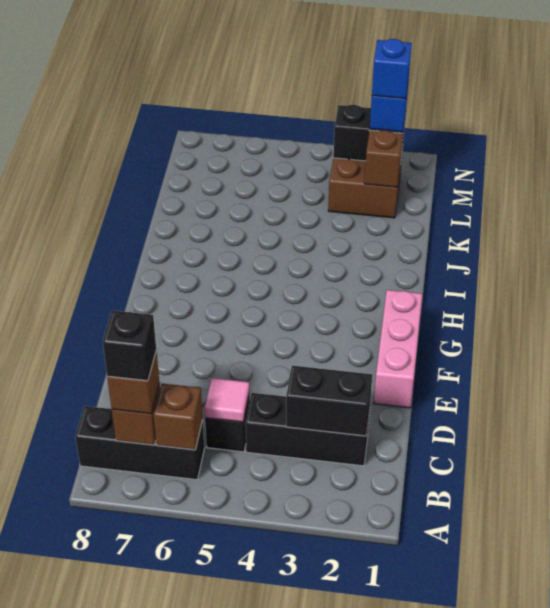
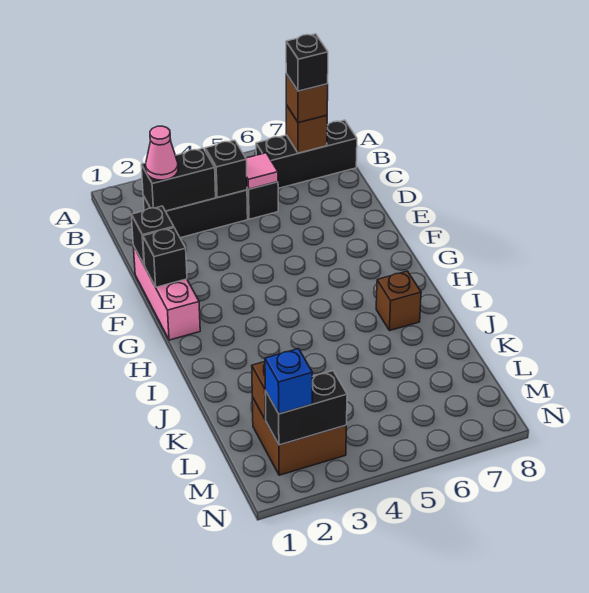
brown brick B6 level 2 -> brown brick I7 level 1
none -> pink cone C2 level 3
none -> black brick C4 level 2
none -> black brick E1 level 2
none -> black brick F1 level 2
blue brick M2 level 4 -> none

